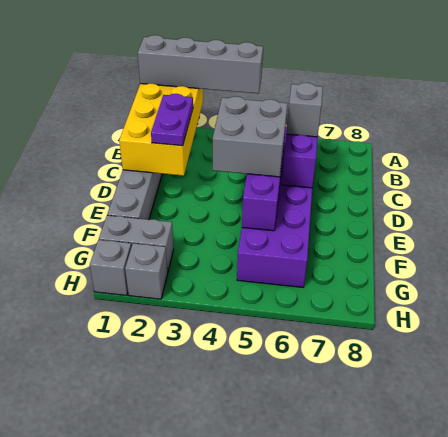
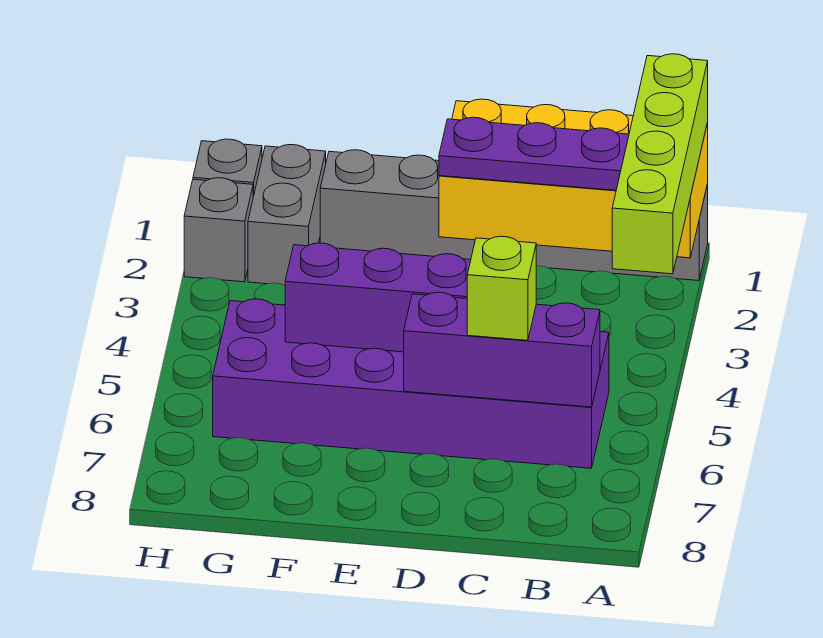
grey brick A1:A4 level 3 -> lime brick A1:A4 level 3
purple plate C2:D2 level 3 -> purple plate B2:D2 level 3
grey brick C6 level 3 -> lime brick C6 level 3
grey brick D4:E5 level 3 -> none

